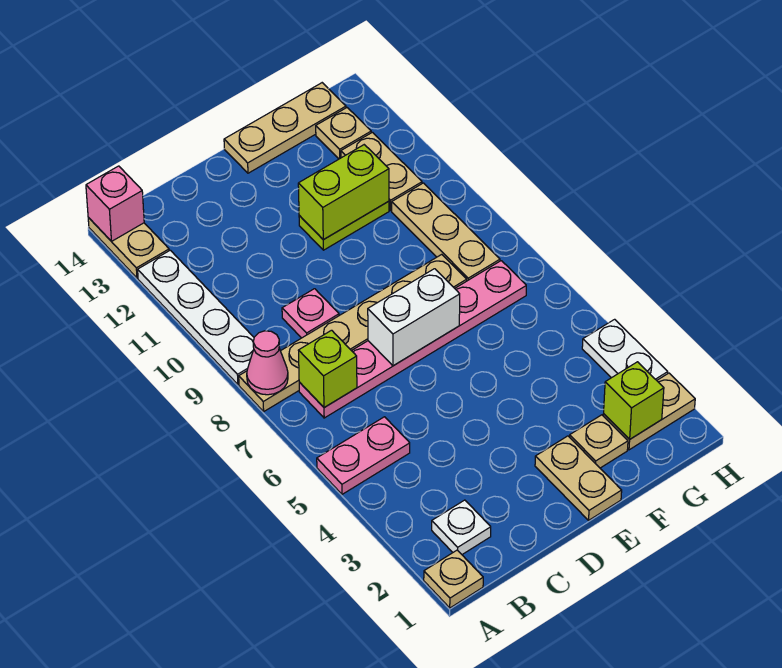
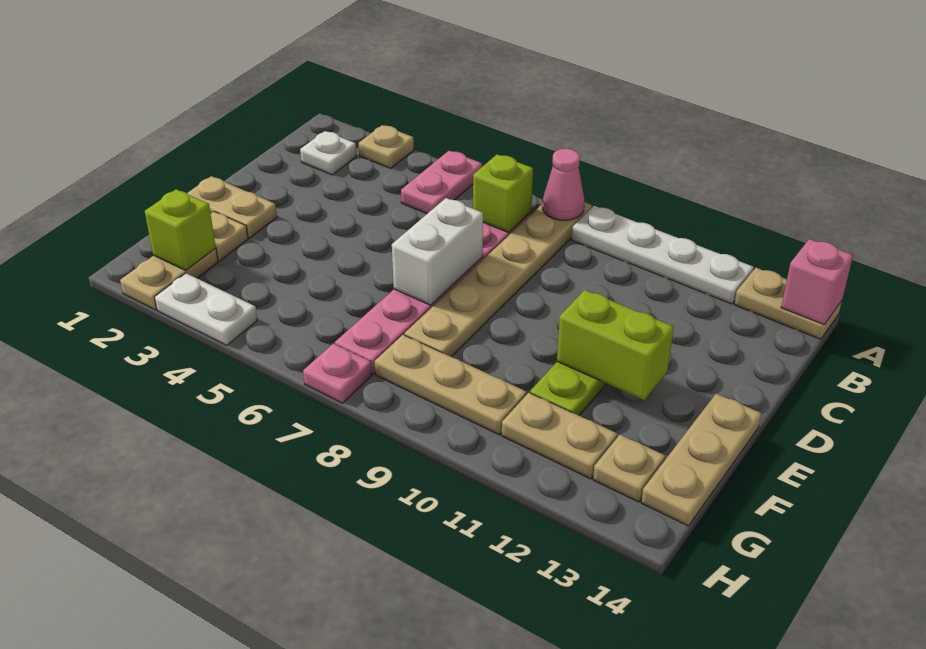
tan plate A1 level 1 -> tan plate A3 level 1
pink plate C9 level 1 -> pink plate H7 level 1
lime brick E11:F11 level 2 -> lime brick E11:E12 level 2

